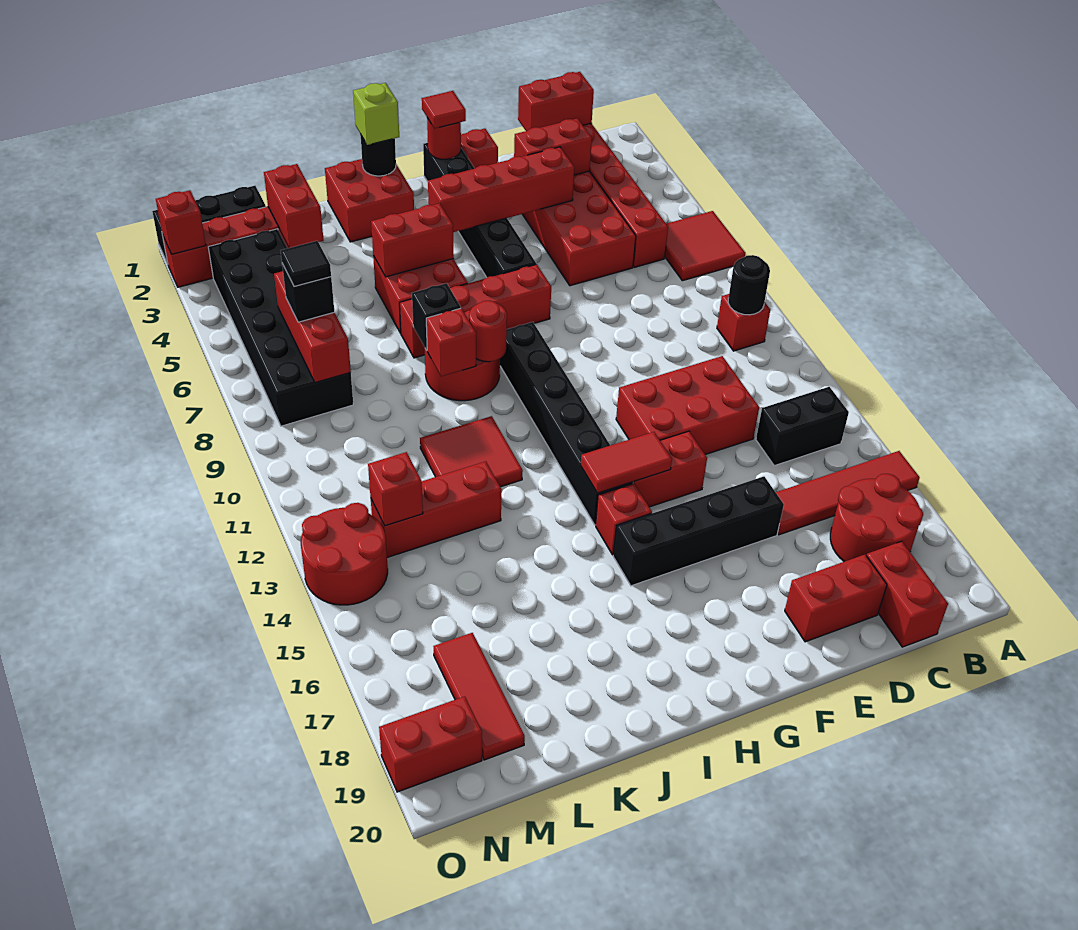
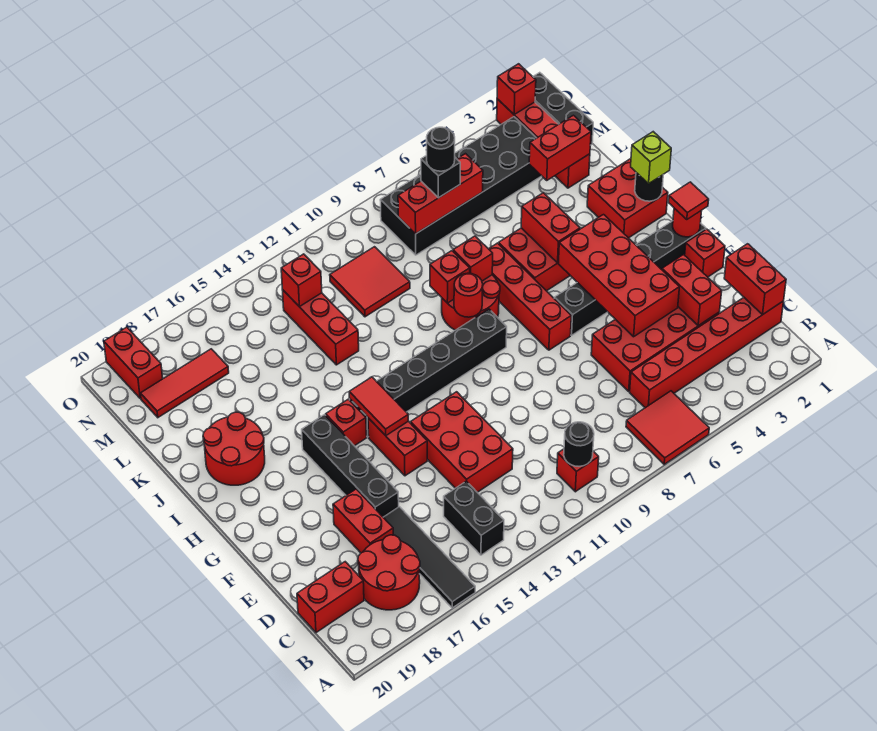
red tile A16:D16 level 1 -> black tile A16:D16 level 1
red brick D19:E19 level 1 -> red brick D17:E17 level 1
red brick E4:H4 level 2 -> red brick E4:H5 level 2
black brick J8 level 2 -> red brick J8 level 2
red tile J11:K12 level 1 -> red tile L10:M11 level 1
black tile M7 level 4 -> black round brick M7 level 4
red round brick N13:O14 level 1 -> red round brick I18:J19 level 1

